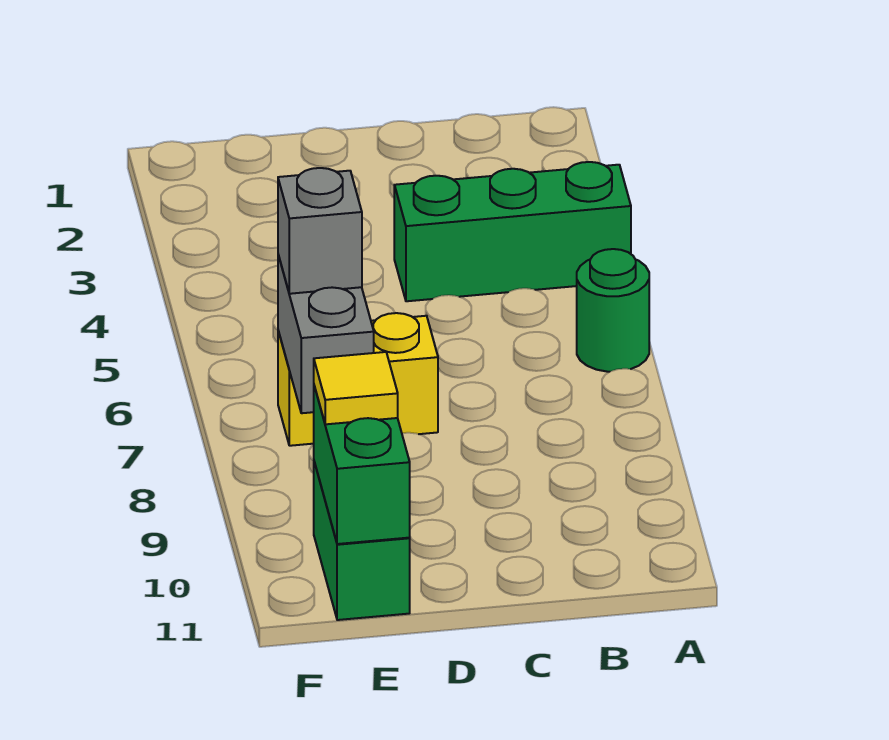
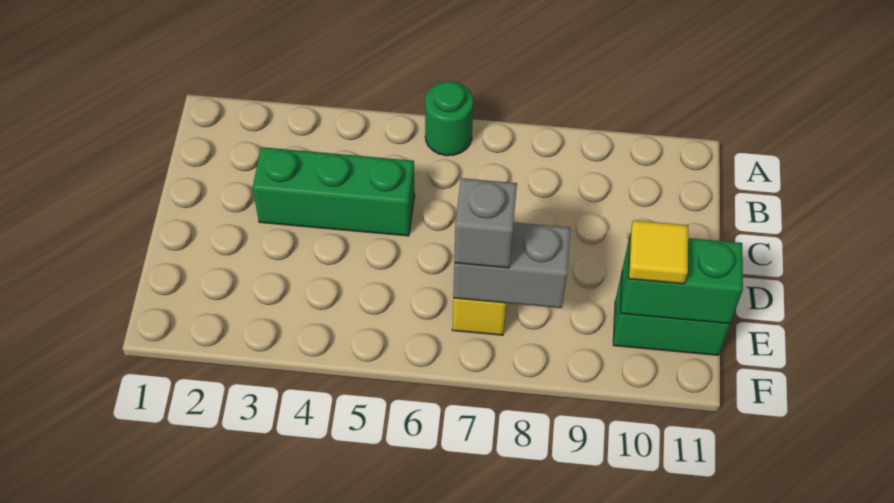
green brick A4:C4 level 1 -> green brick C3:C5 level 1

